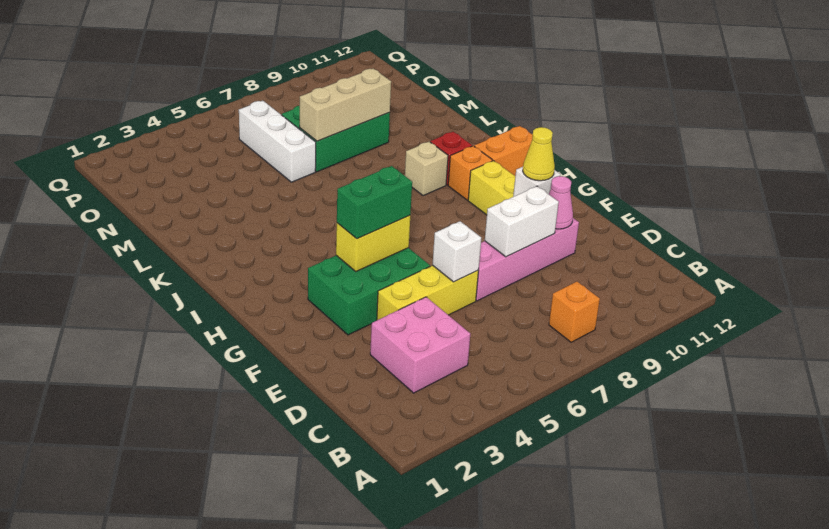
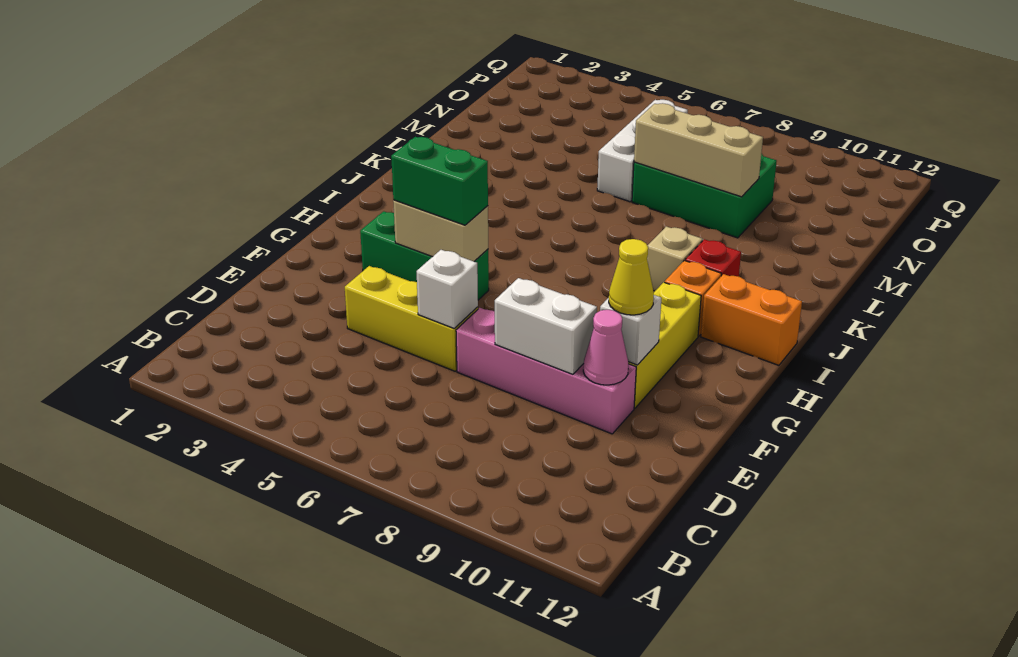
orange brick B8 level 1 -> none
pink brick C3:D4 level 1 -> none
green brick F3:G5 level 1 -> green brick G3:G5 level 1
yellow brick G4:G5 level 2 -> tan brick G4:G5 level 2

